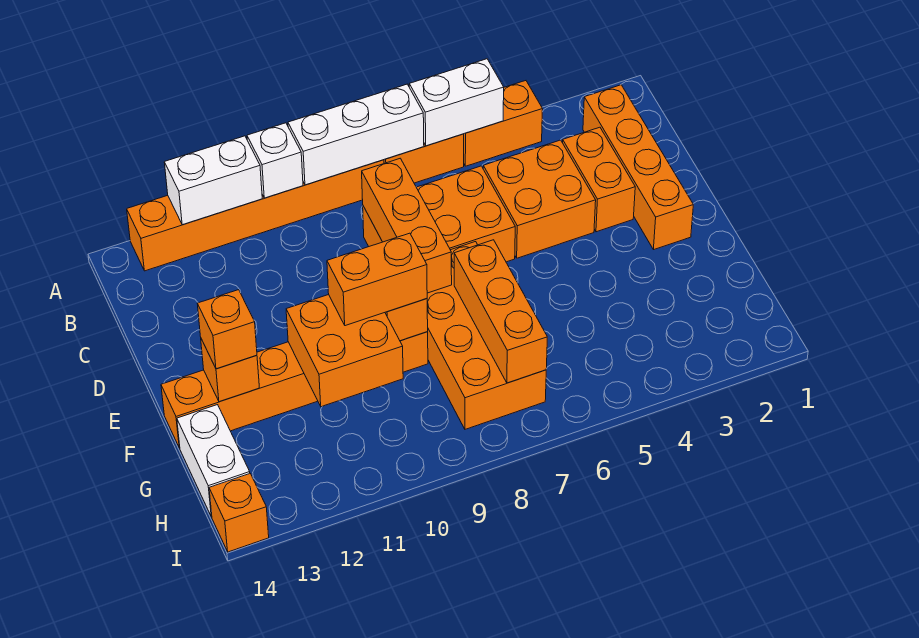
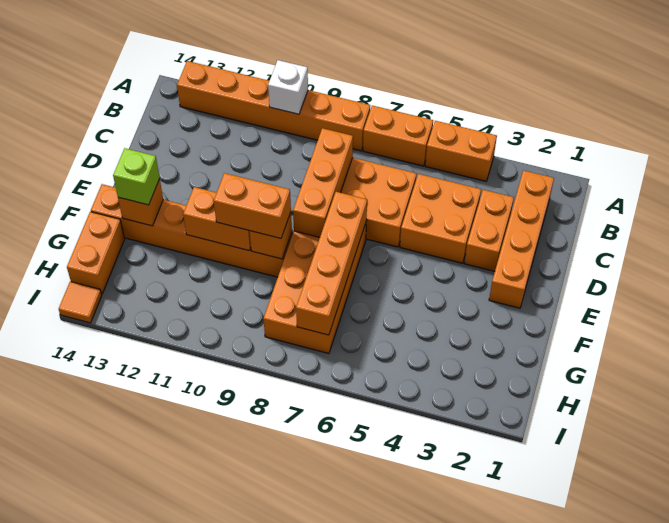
white brick A5:A6 level 2 -> none
white brick A7:A9 level 2 -> none
white brick A11:A12 level 2 -> none
orange brick F7:H7 level 2 -> orange brick E7:H7 level 2
orange brick F10:G11 level 2 -> orange brick F10:F11 level 2
orange brick F13 level 3 -> lime brick F13 level 3
white brick G14:H14 level 1 -> orange brick G14:H14 level 1
orange brick I14 level 1 -> orange tile I14 level 1

